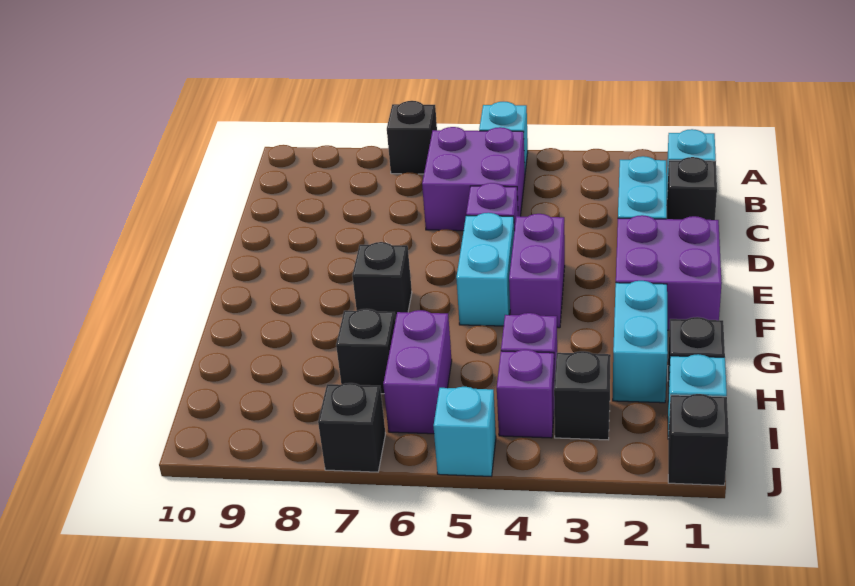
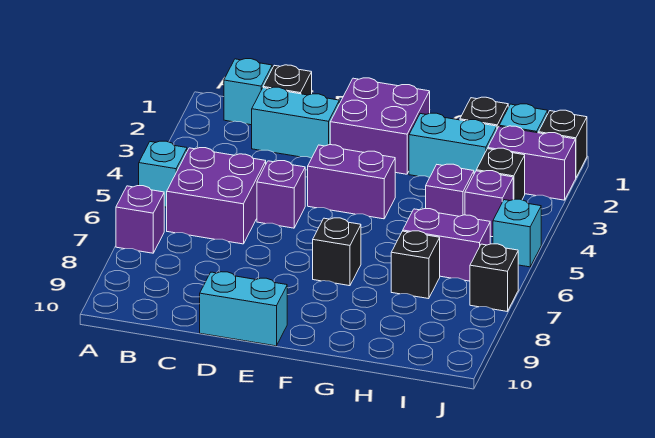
black brick A7 level 1 -> purple brick A7 level 1
cyan brick E5:F5 level 1 -> cyan brick D10:E10 level 1
none -> purple brick I2:J2 level 1

